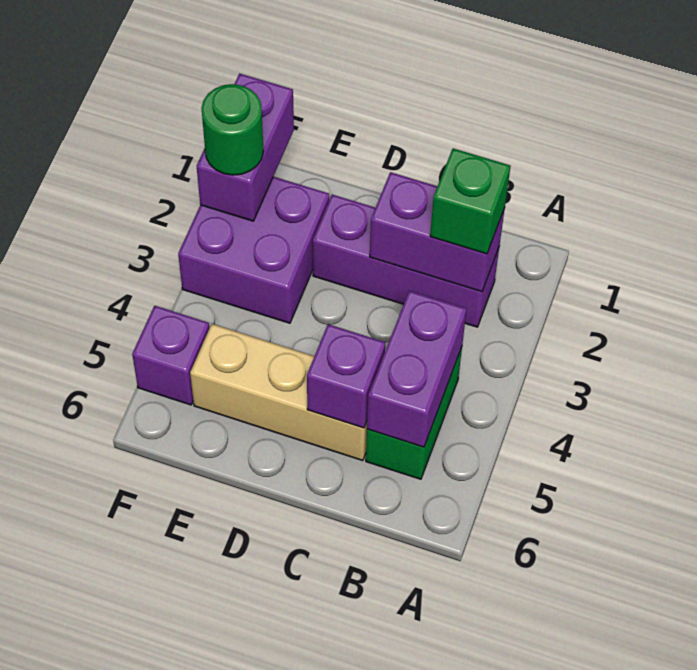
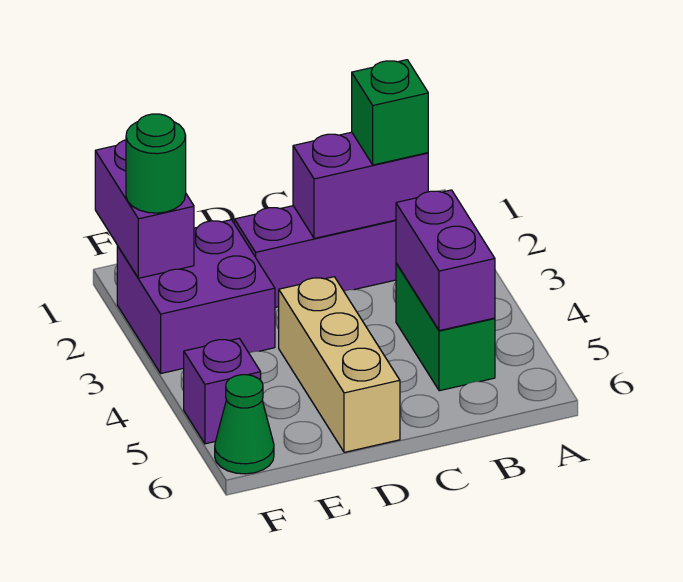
tan brick C5:E5 level 1 -> tan brick D4:D6 level 1
purple brick C5 level 2 -> none
none -> green cone F6 level 1

